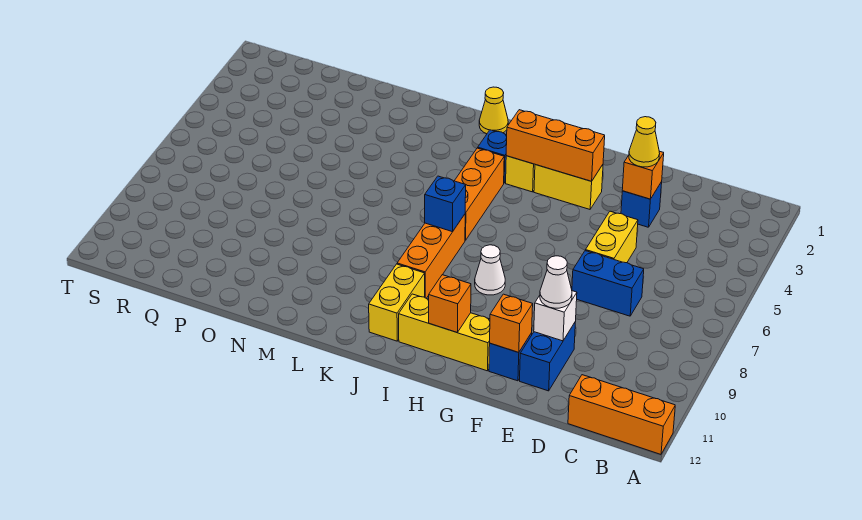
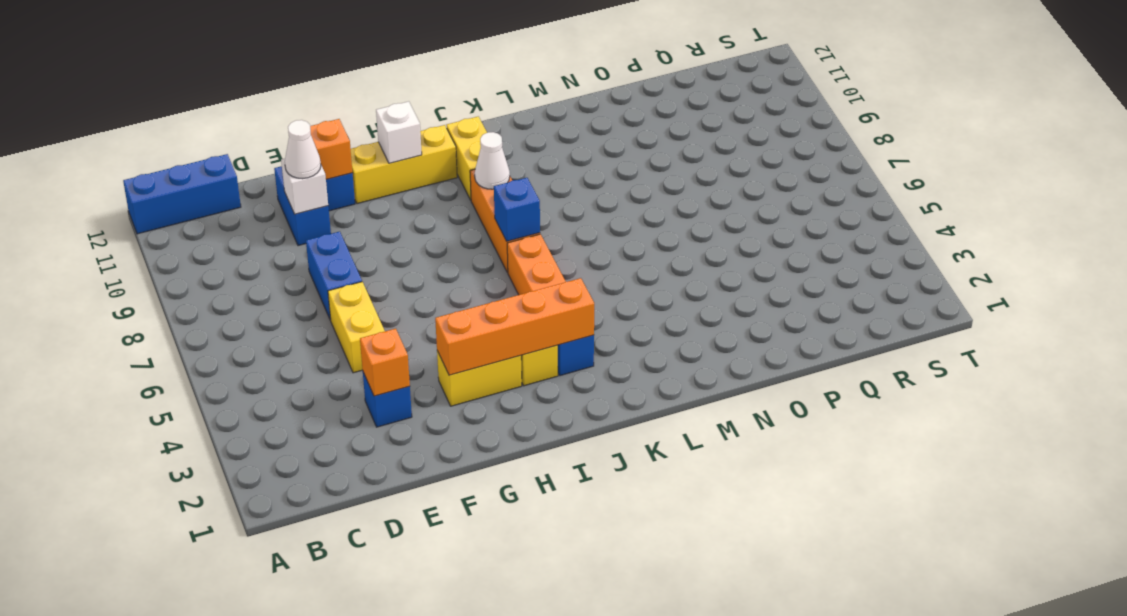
orange brick A12:C12 level 1 -> blue brick A12:C12 level 1
blue brick D7:E7 level 1 -> blue brick E7:E8 level 1
yellow cone E3 level 3 -> none
orange brick G3:I3 level 2 -> orange brick G3:J3 level 2
white cone H8 level 1 -> white cone J9 level 2
orange brick H11 level 2 -> white brick H11 level 2
yellow cone K1 level 1 -> none

